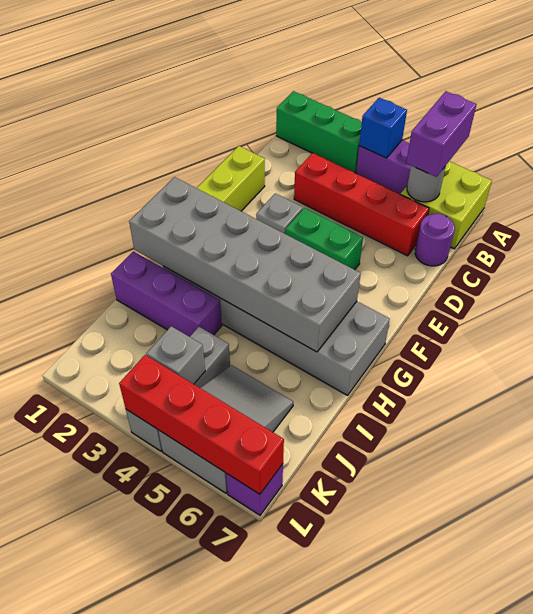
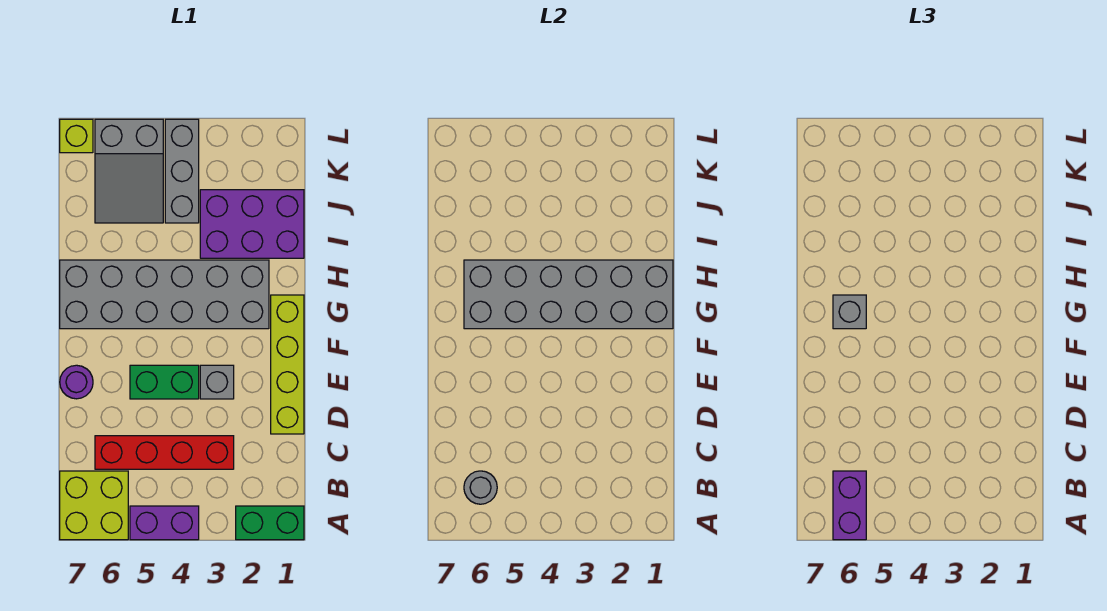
green brick A1:A3 level 1 -> green brick A1:A2 level 1
blue brick A4 level 2 -> none
purple round brick C7 level 1 -> purple round brick E7 level 1
purple brick I1:I3 level 1 -> purple brick I1:J3 level 1
grey brick K4 level 2 -> grey brick G6 level 3
red brick L4:L7 level 2 -> none
purple brick L7 level 1 -> lime brick L7 level 1

